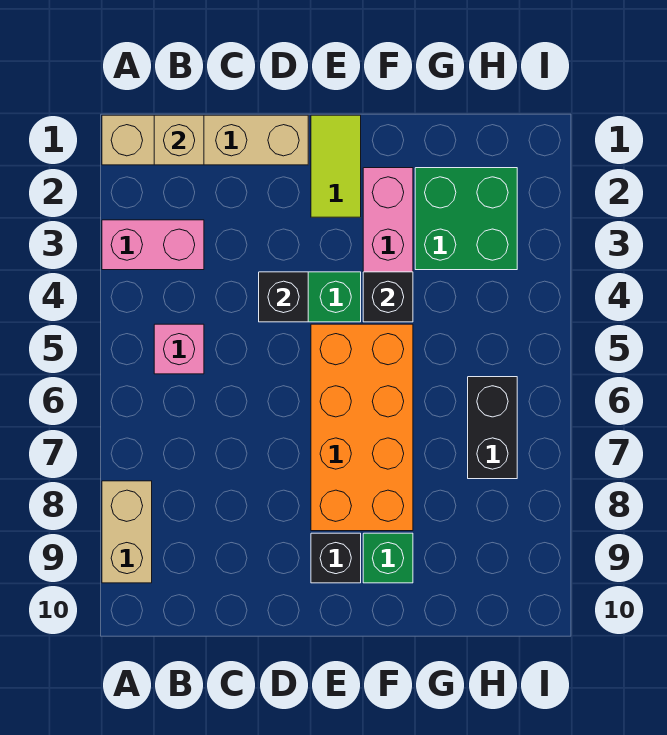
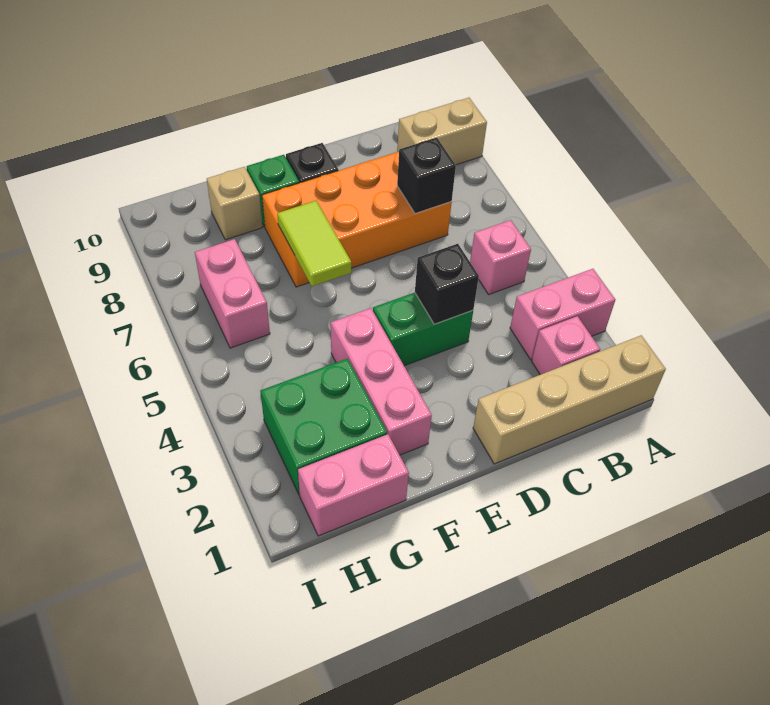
tan brick A8:A9 level 1 -> tan brick A9:B9 level 1
tan brick B1 level 2 -> tan brick G9 level 1
none -> pink brick B2 level 1
lime tile E1:E2 level 1 -> lime tile F6:F7 level 2
orange brick E5:F8 level 1 -> orange brick C7:F8 level 1
black brick F4 level 2 -> black brick C7 level 2
none -> pink brick G1:H1 level 1
black brick H6:H7 level 1 -> pink brick H6:H7 level 1

